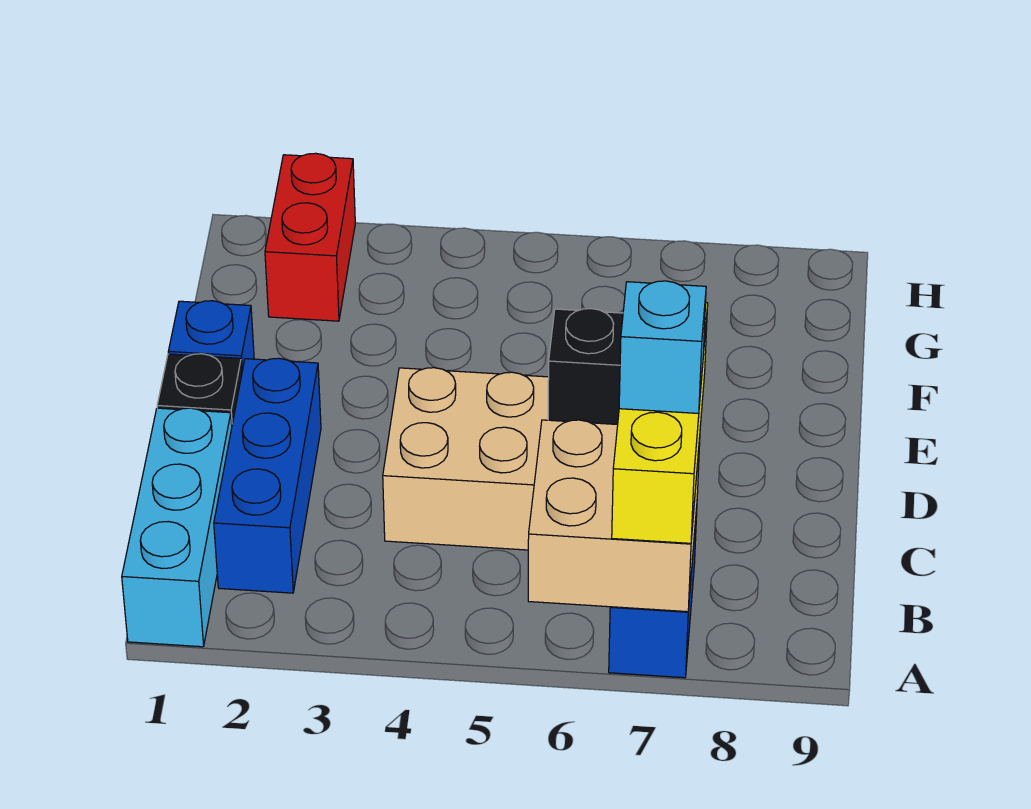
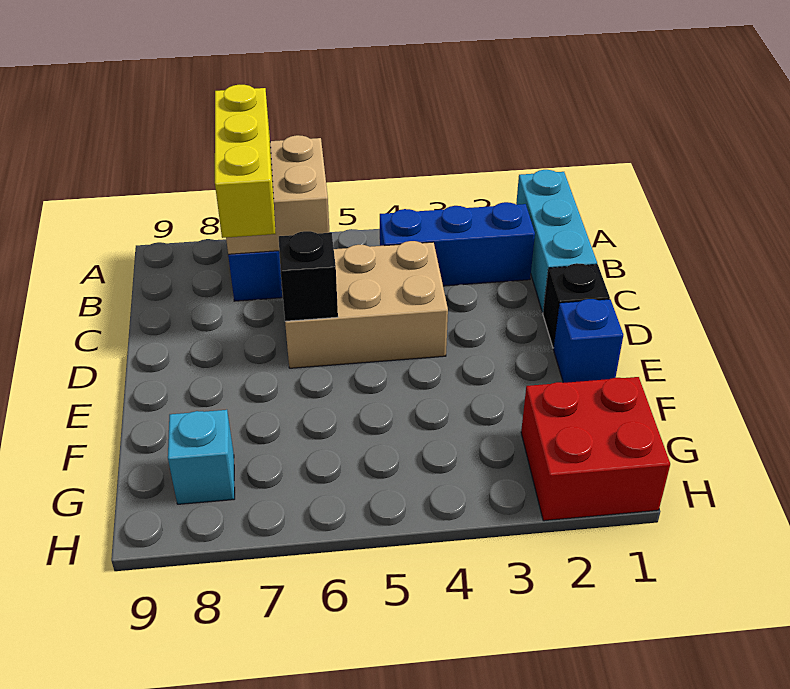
blue brick B2:D2 level 1 -> blue brick B2:B4 level 1
cyan brick B7 level 4 -> cyan brick G8 level 1
red brick G2:H2 level 1 -> red brick G1:H2 level 1

